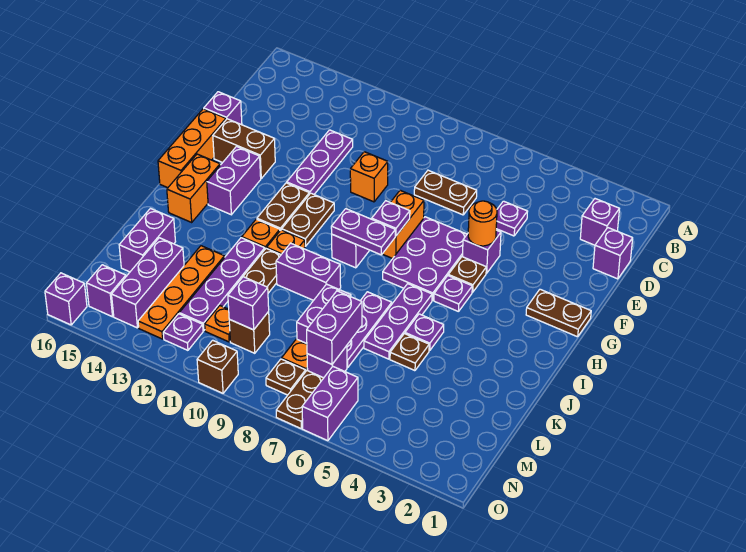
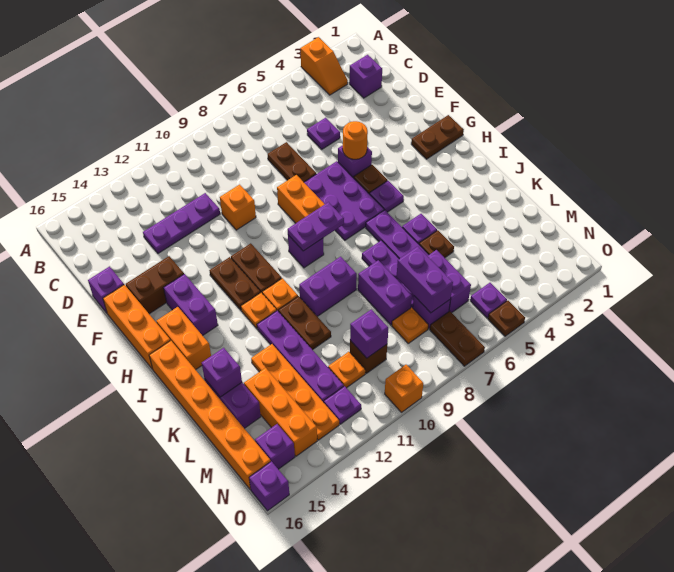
none -> orange slope A3:B3 level 1 top A
purple brick D1 level 1 -> purple brick K15 level 2
brown plate D7:D8 level 1 -> brown plate D7:E7 level 1
purple plate D12:F12 level 1 -> purple plate D11:D13 level 1
purple plate G8 level 2 -> purple plate N5 level 1
none -> orange brick I16:N16 level 1
purple brick L14:N14 level 1 -> orange brick L14:N14 level 1
purple brick N6:O6 level 1 -> purple brick L6:M6 level 1
brown plate N8 level 1 -> brown plate O5 level 1
brown brick O10 level 1 -> orange brick O10 level 1

